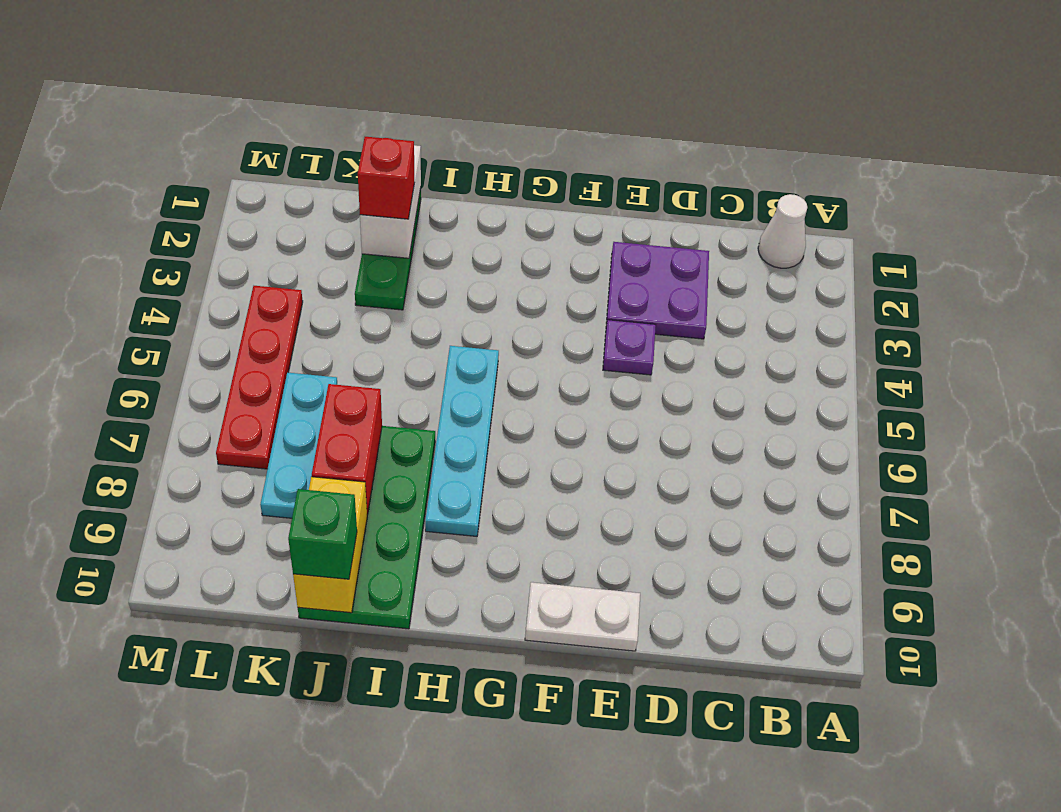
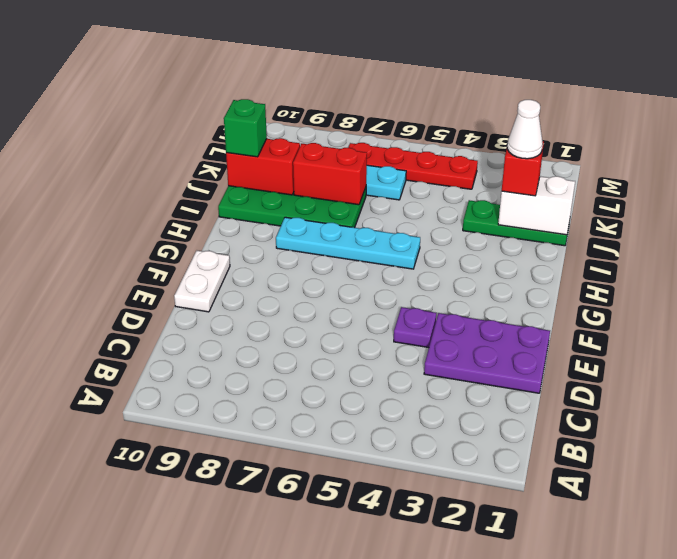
white cone B1 level 1 -> white cone J2 level 4
purple plate D2:E3 level 1 -> purple plate D1:E3 level 1
yellow brick J9:J10 level 2 -> red brick J9:J10 level 2

